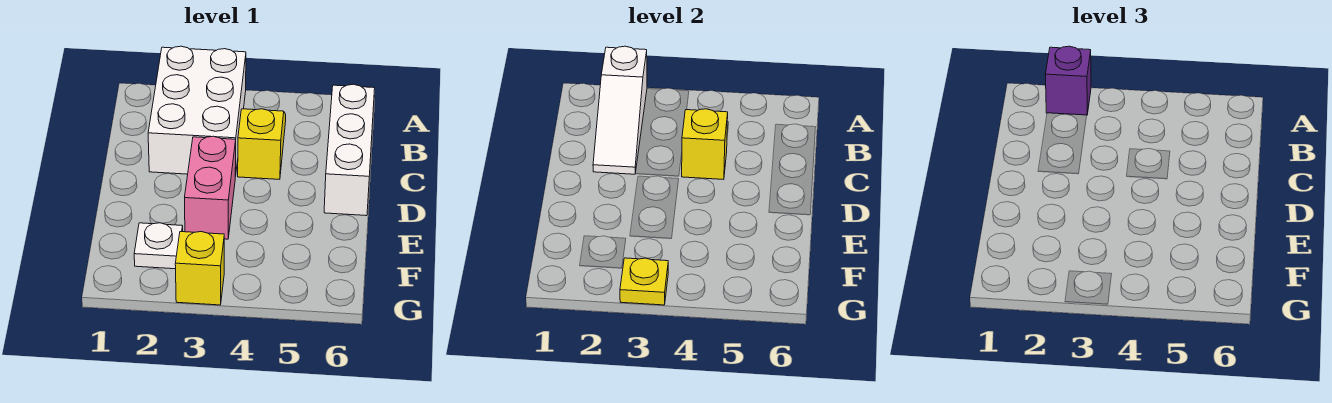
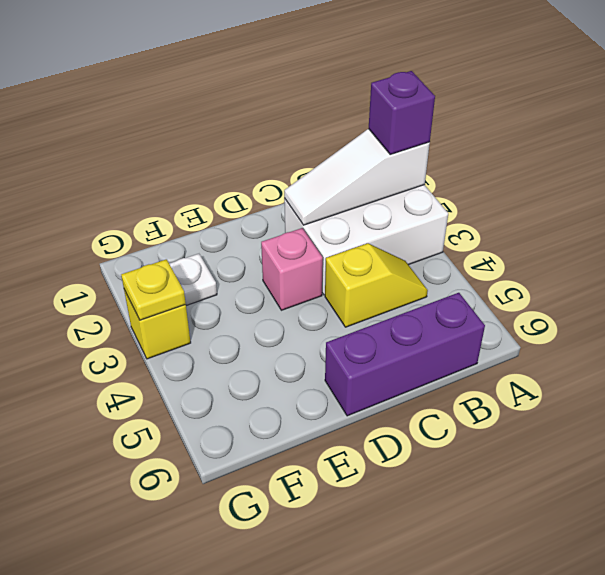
white brick B6:D6 level 1 -> purple brick B6:D6 level 1
yellow brick C4 level 2 -> none
pink brick D3:E3 level 1 -> pink brick D3 level 1

